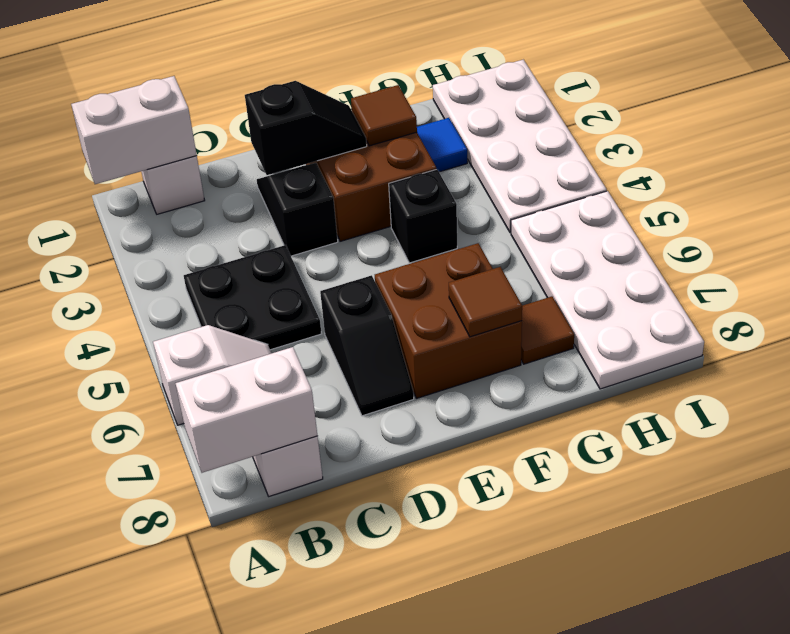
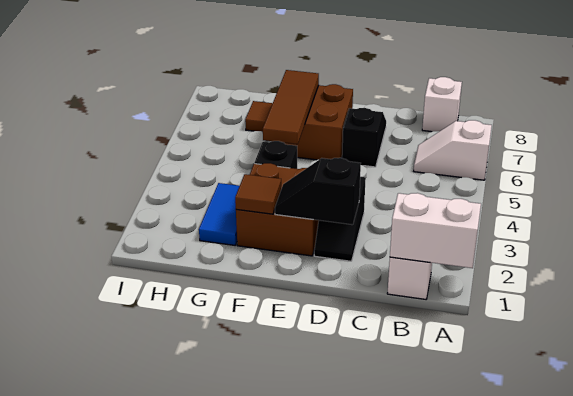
white brick A8:B8 level 2 -> none
black plate B4:C5 level 1 -> none
brown tile F7 level 2 -> brown tile F5:F7 level 2
blue tile G2 level 1 -> blue tile G2:G3 level 1
white plate H1:I4 level 1 -> none
white plate H5:I8 level 1 -> none

